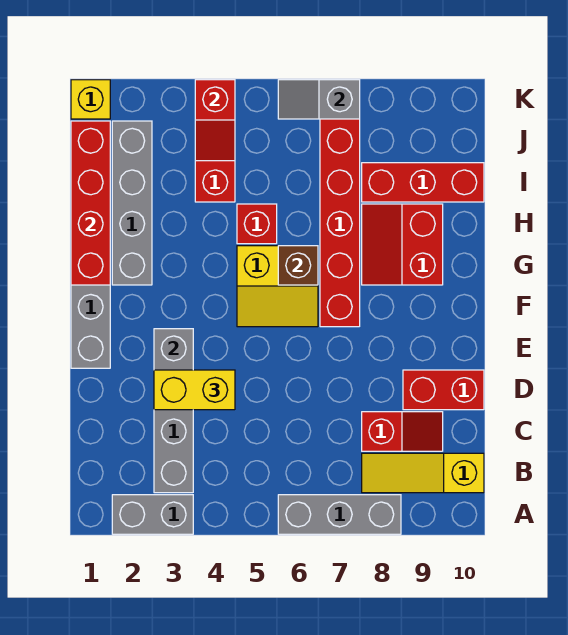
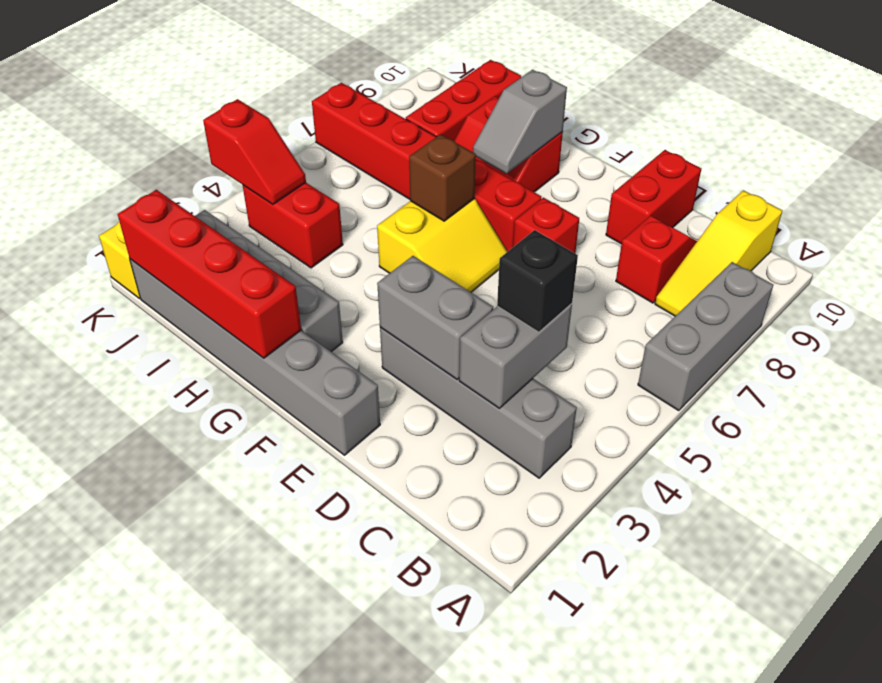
grey brick A2:A3 level 1 -> grey brick C3:C4 level 2
none -> black brick C4 level 3
yellow brick D3:D4 level 3 -> none
red brick H5 level 1 -> red brick E7 level 1
grey slope K6:K7 level 2 top 7 -> grey slope G8:G9 level 2 top 9

